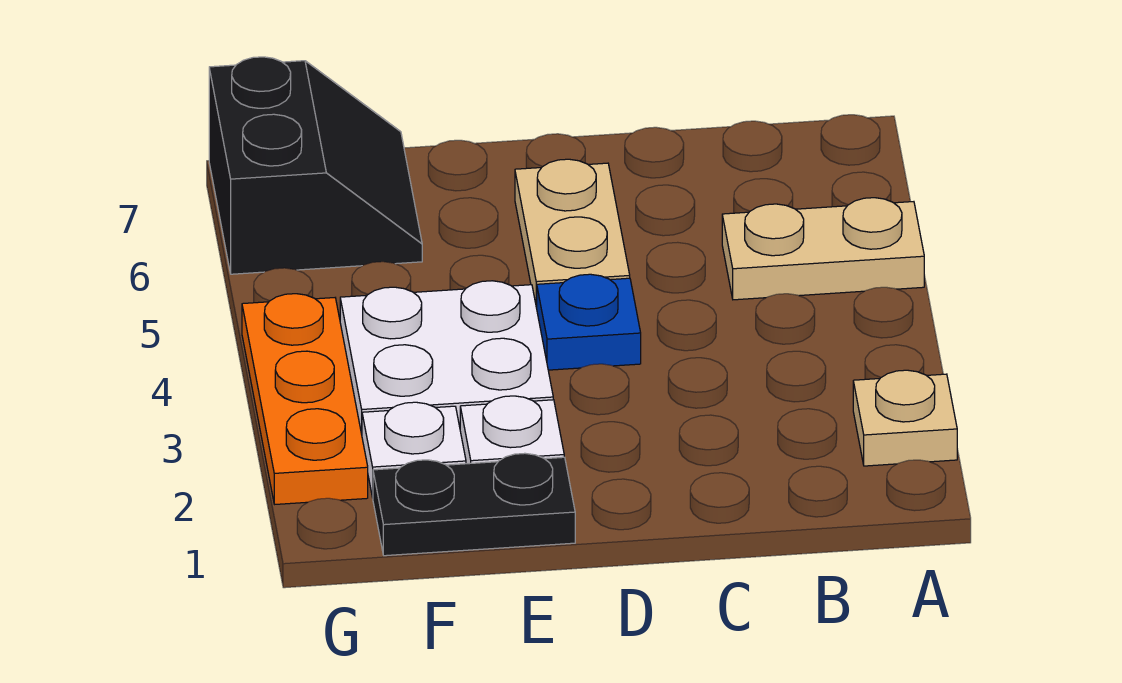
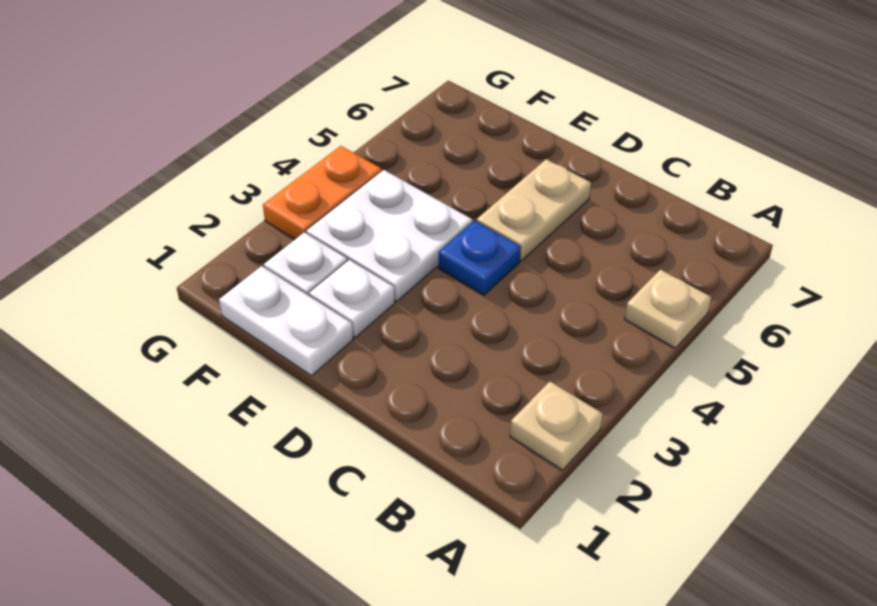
tan plate A5:B5 level 1 -> tan plate A5 level 1
black plate E1:F1 level 1 -> white plate E1:F1 level 1
black slope F6:G7 level 1 top G -> none
orange plate G2:G4 level 1 -> orange plate G3:G4 level 1

